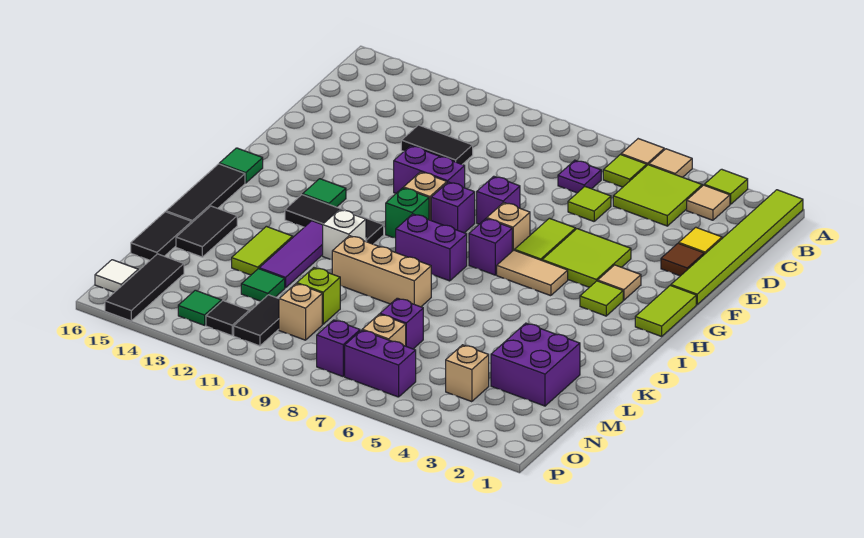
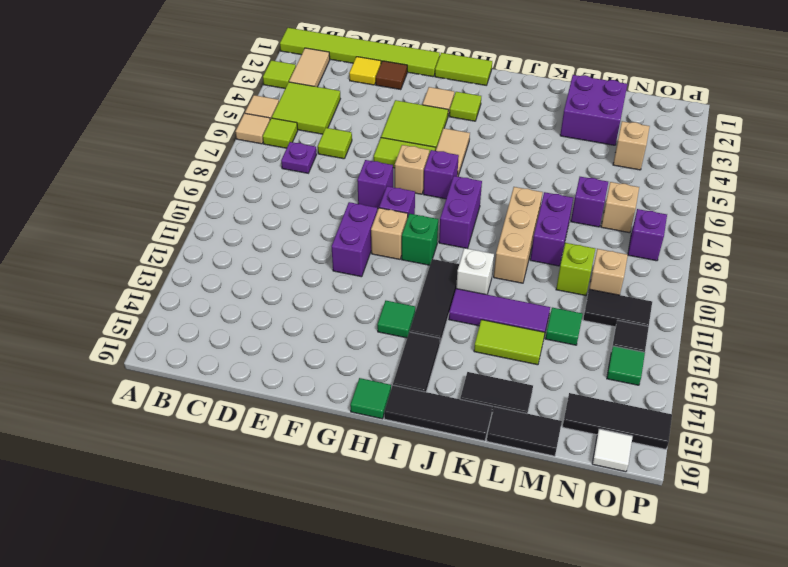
tan tile B3 level 1 -> tan tile B2:B3 level 1
black tile D11:D12 level 1 -> black tile I14:I15 level 1
purple brick O6:O7 level 1 -> purple brick L8:L9 level 1

